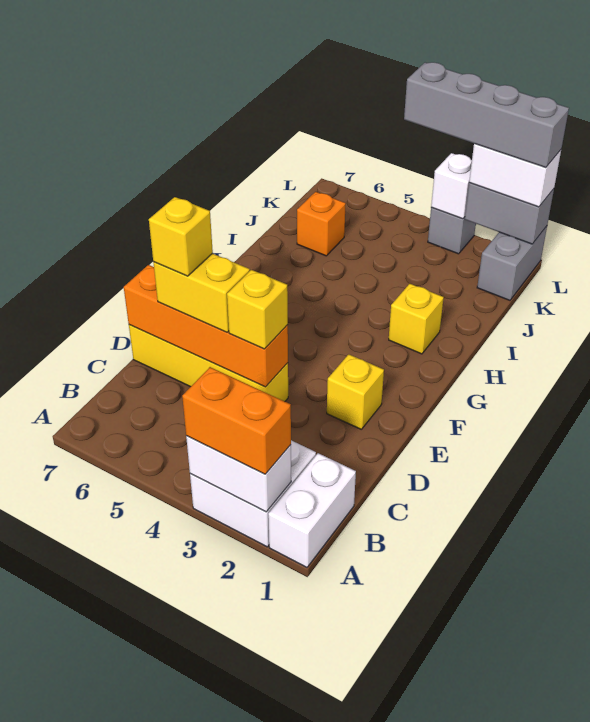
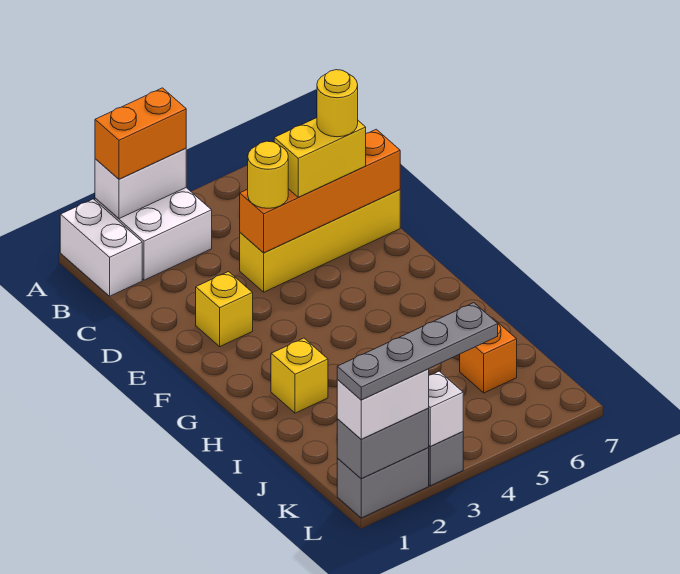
yellow brick D4 level 3 -> yellow round brick D4 level 3
yellow brick D6 level 4 -> yellow round brick D6 level 4
grey brick K1:L1 level 1 -> grey brick L1:L2 level 1
grey brick L1:L4 level 4 -> grey plate L1:L4 level 4

